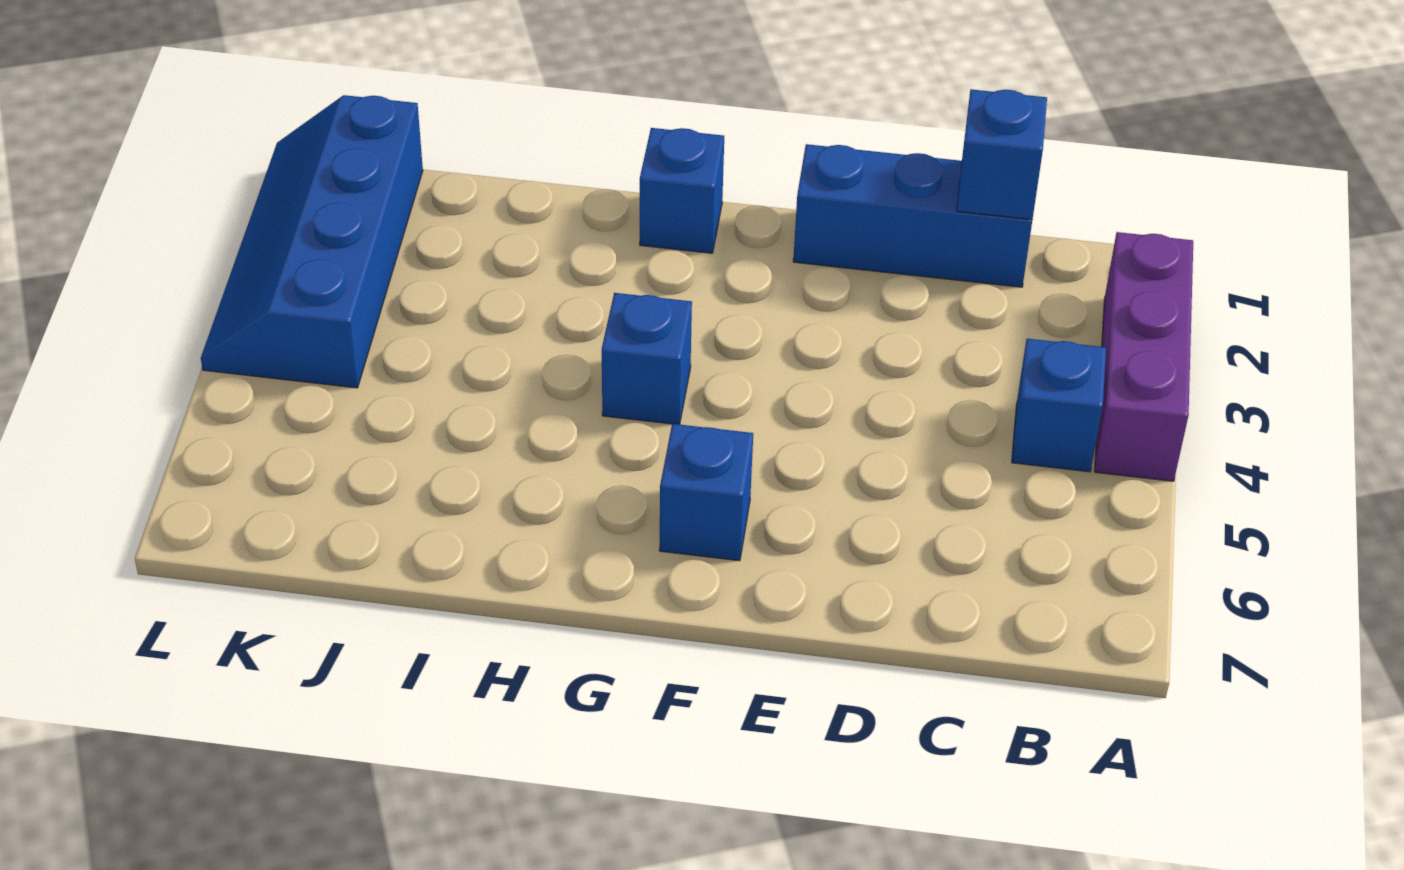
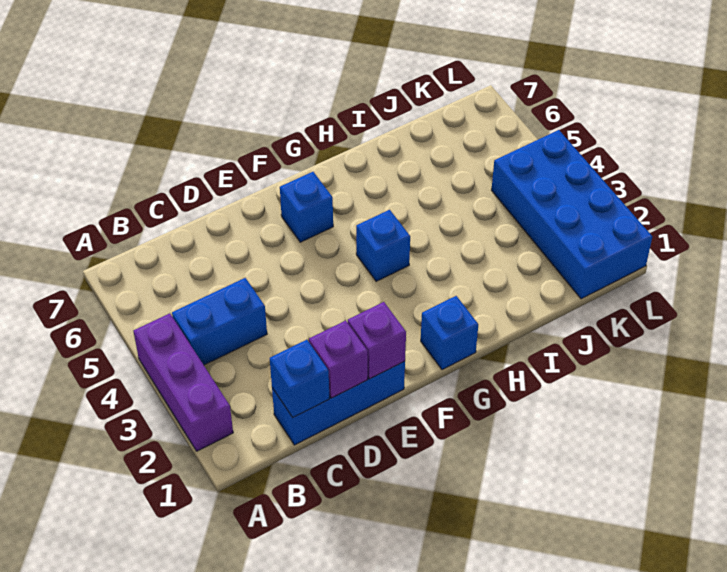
blue brick B4 level 1 -> blue brick B4:C4 level 1
none -> purple brick D1 level 2
none -> purple brick E1 level 2
blue slope K1:L4 level 1 top K -> blue brick K1:L4 level 1

